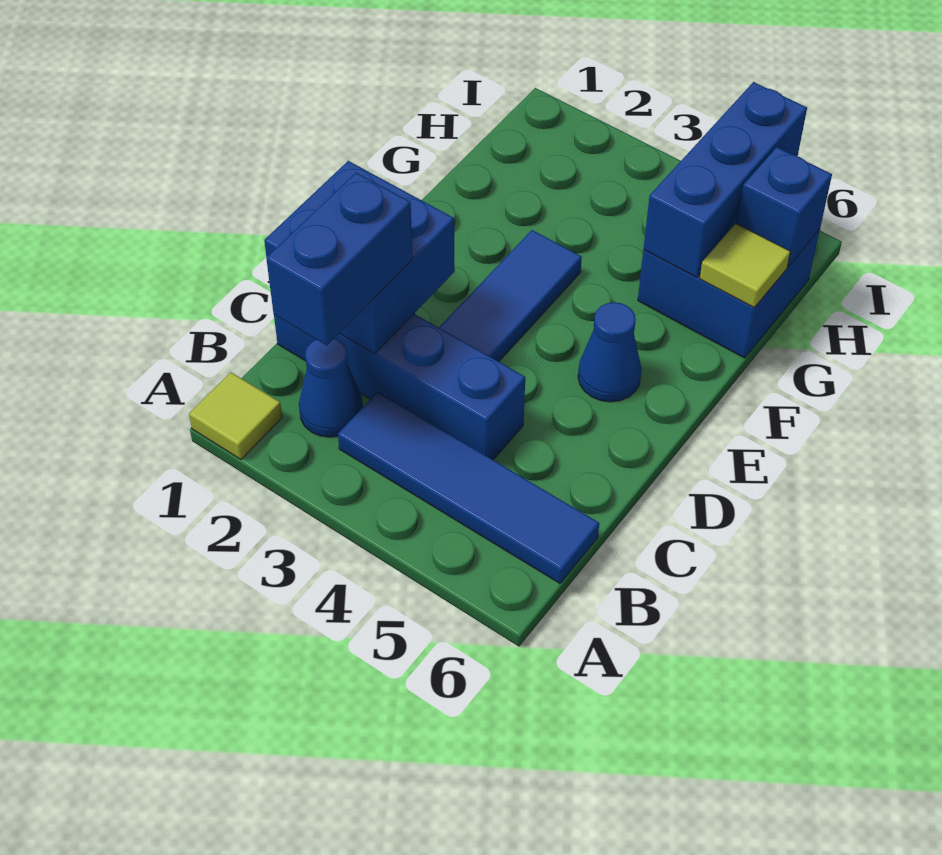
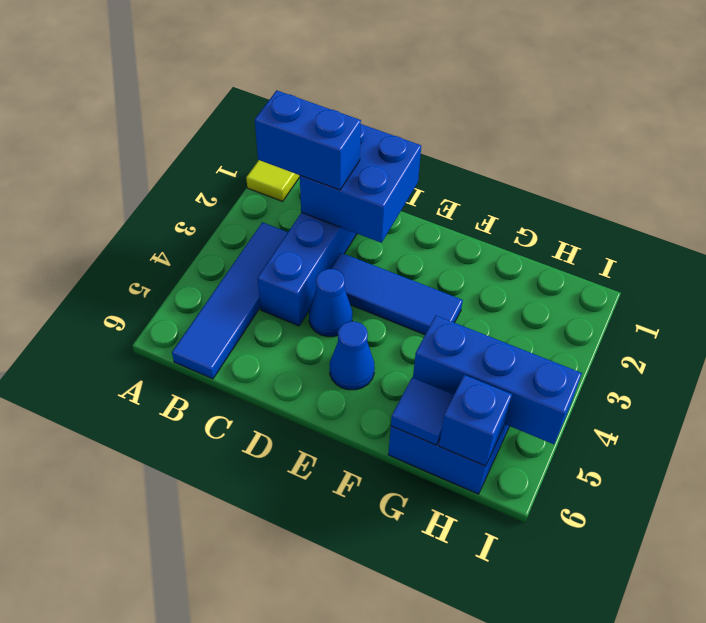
blue cone B2 level 1 -> blue cone D4 level 1
lime tile G6 level 2 -> blue tile G6 level 2

